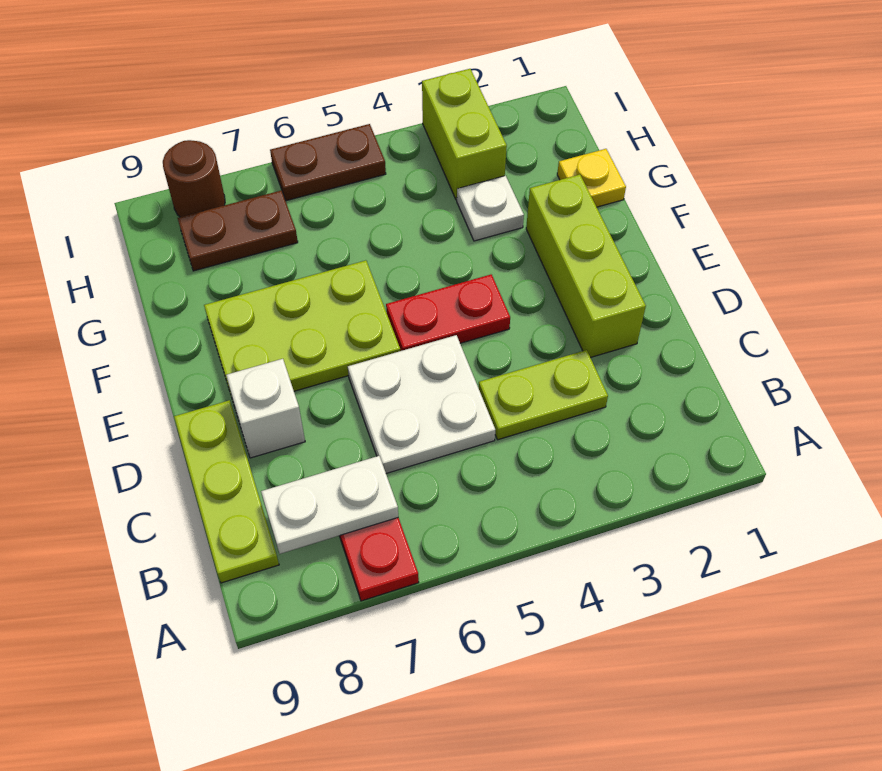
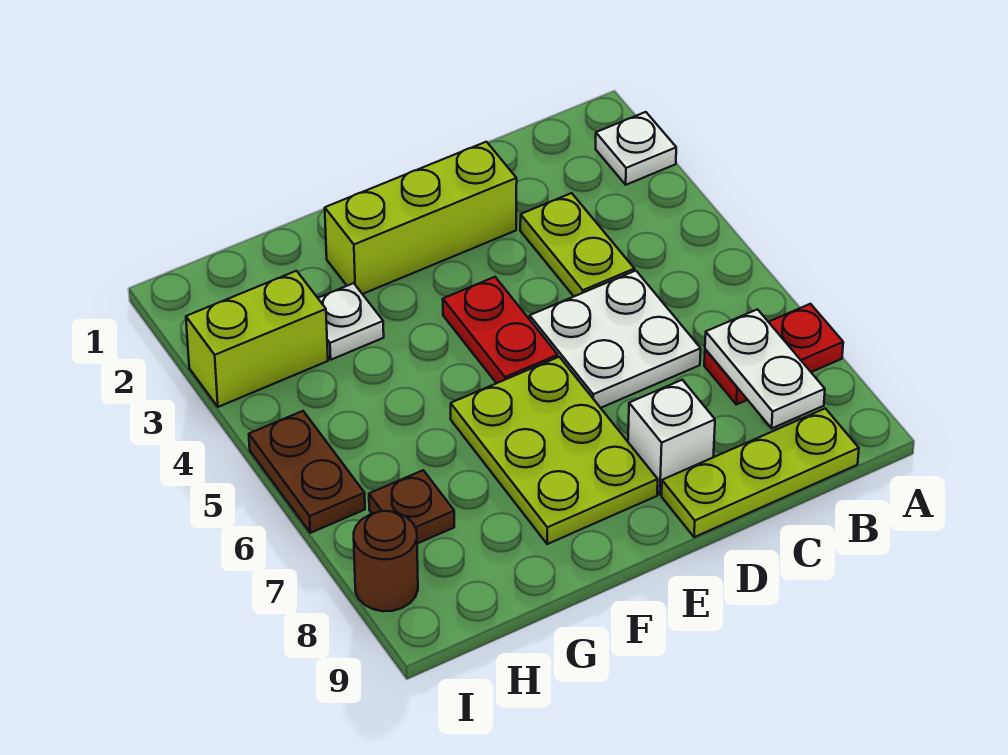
none -> white plate A2 level 1
yellow plate G1 level 1 -> none
brown plate H7:H8 level 1 -> brown plate H7 level 1

